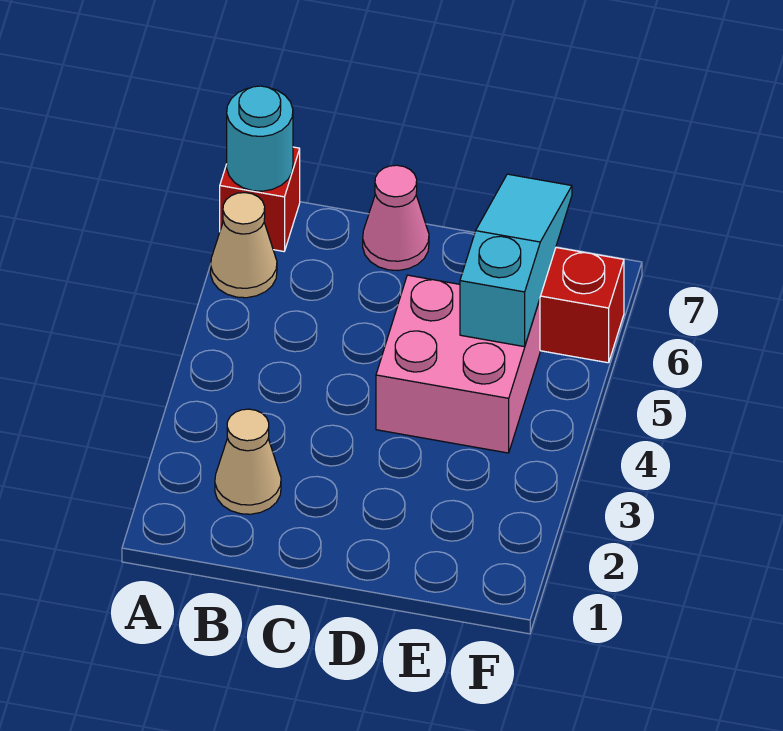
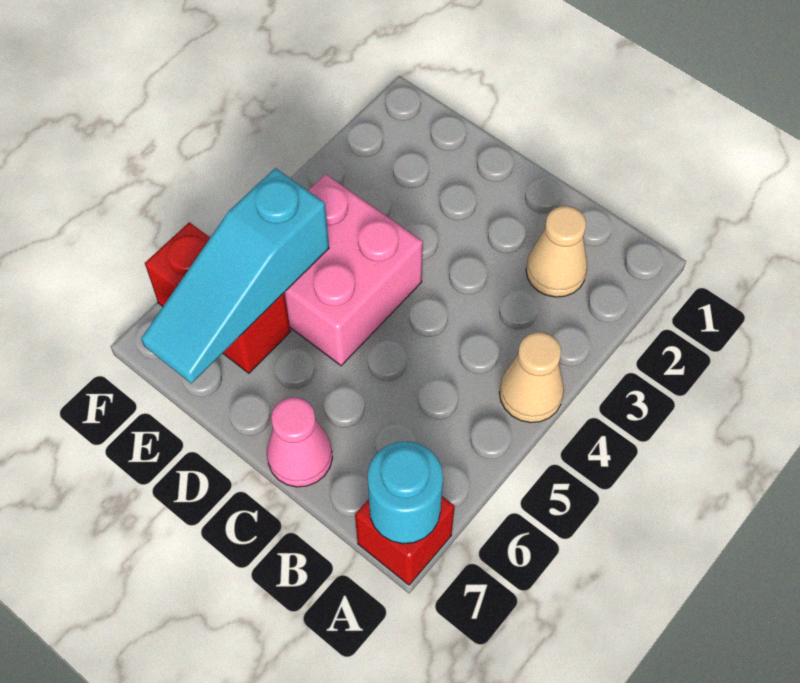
tan cone A6 level 1 -> tan cone A4 level 1

